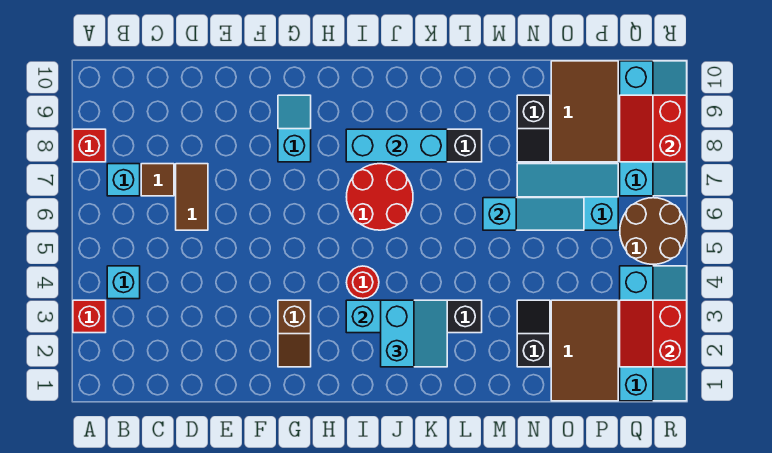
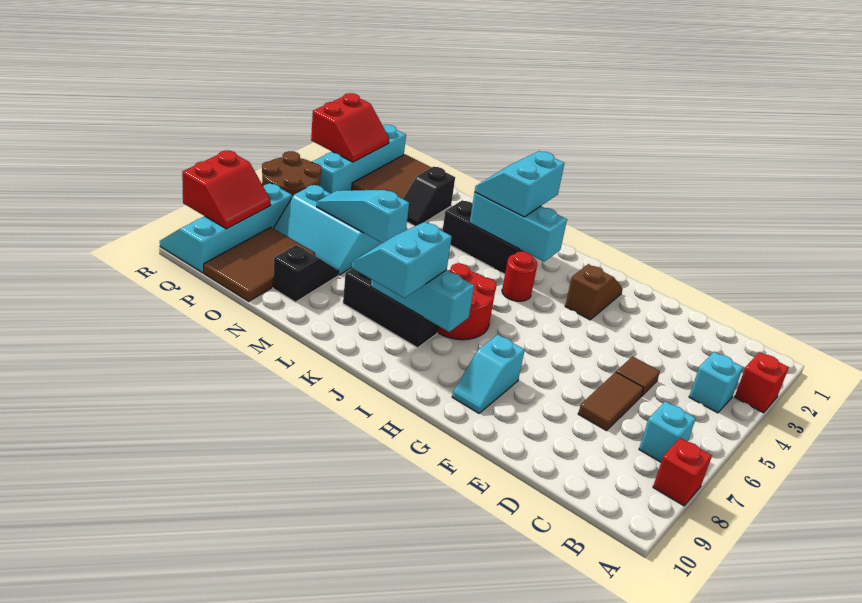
brown tile C7 level 1 -> brown tile D5 level 1
none -> cyan slope J8:K9 level 3 top J

